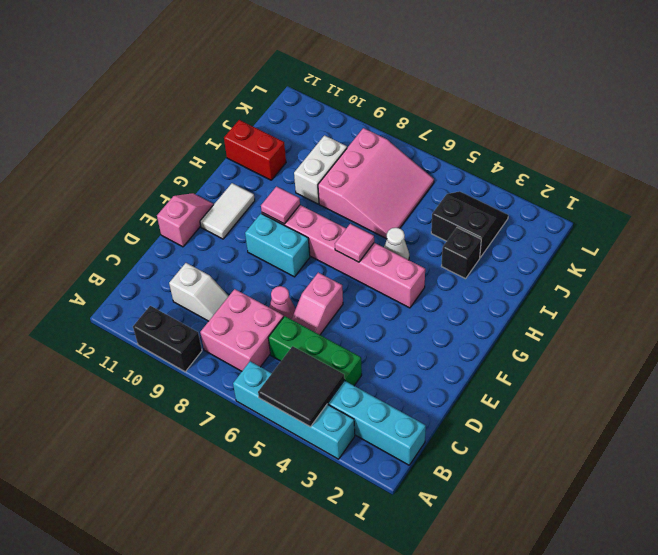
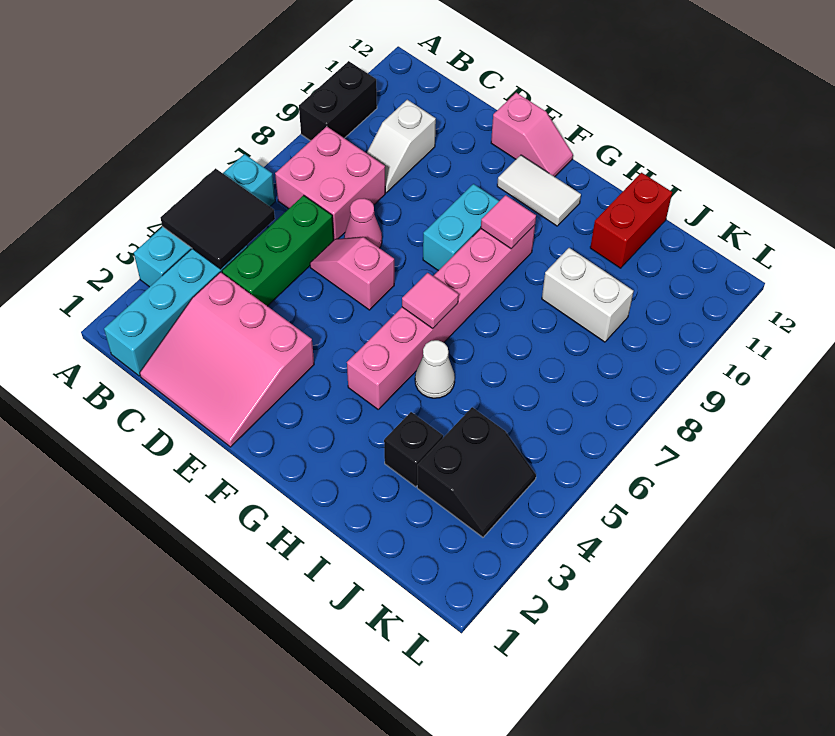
pink slope I6:K8 level 1 top 8 -> pink slope C1:E3 level 1 top 3

